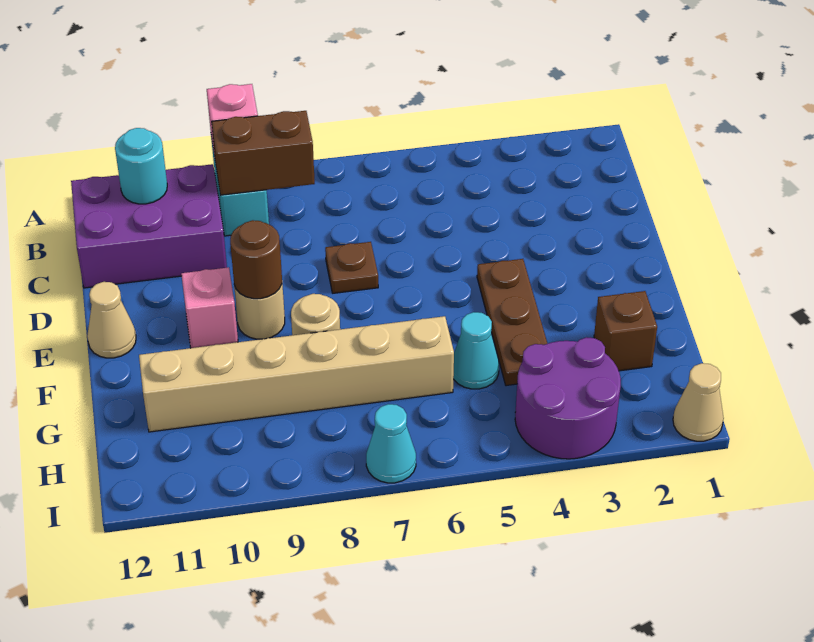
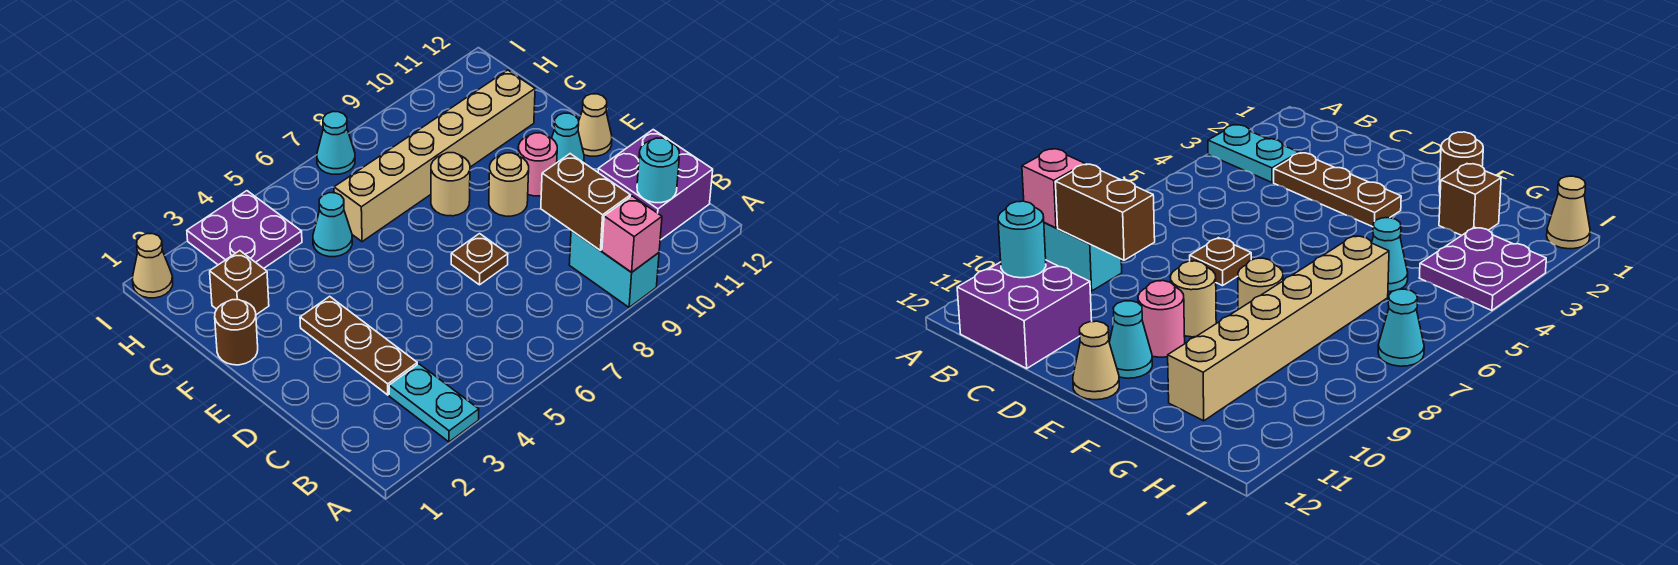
none -> cyan plate A3:B3 level 1
brown brick B8:B9 level 2 -> brown brick B9:C9 level 2
purple brick B10:C12 level 1 -> purple brick B11:C12 level 1
brown plate E4:G4 level 1 -> brown plate C3:E3 level 1
brown round brick E9 level 2 -> brown round brick F1 level 1
pink brick E10 level 1 -> pink round brick E10 level 1
none -> cyan cone E11 level 1
purple round brick H3:I4 level 1 -> purple plate H3:I4 level 1

